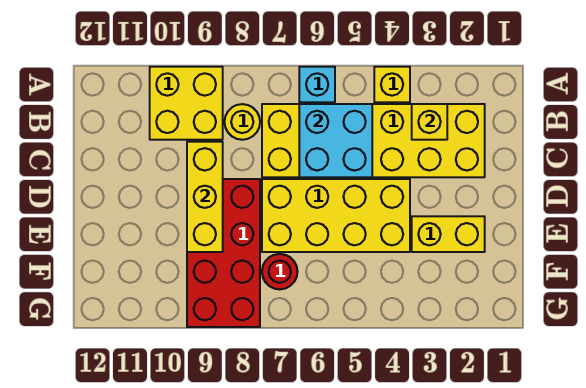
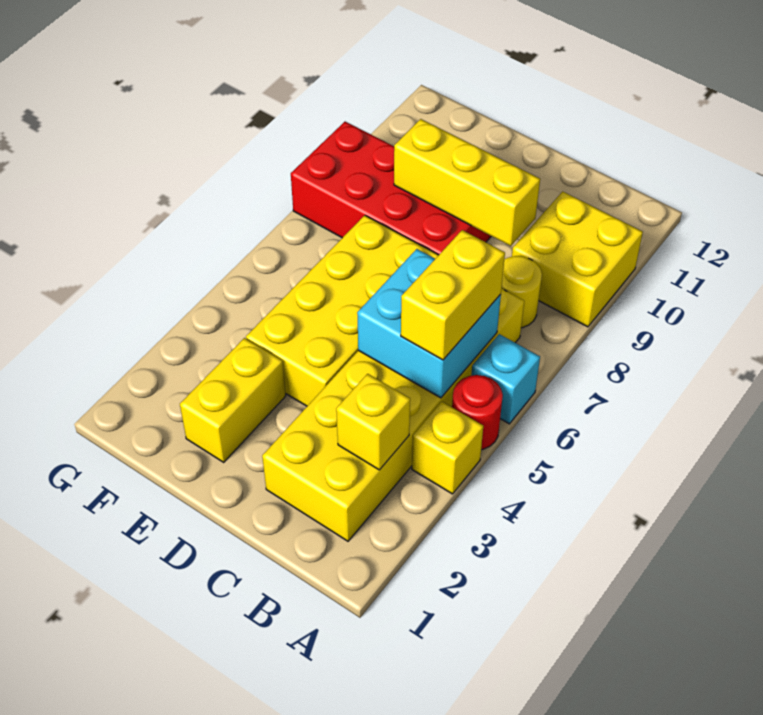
none -> yellow brick B5:B6 level 3
red round brick F7 level 1 -> red round brick A5 level 1

